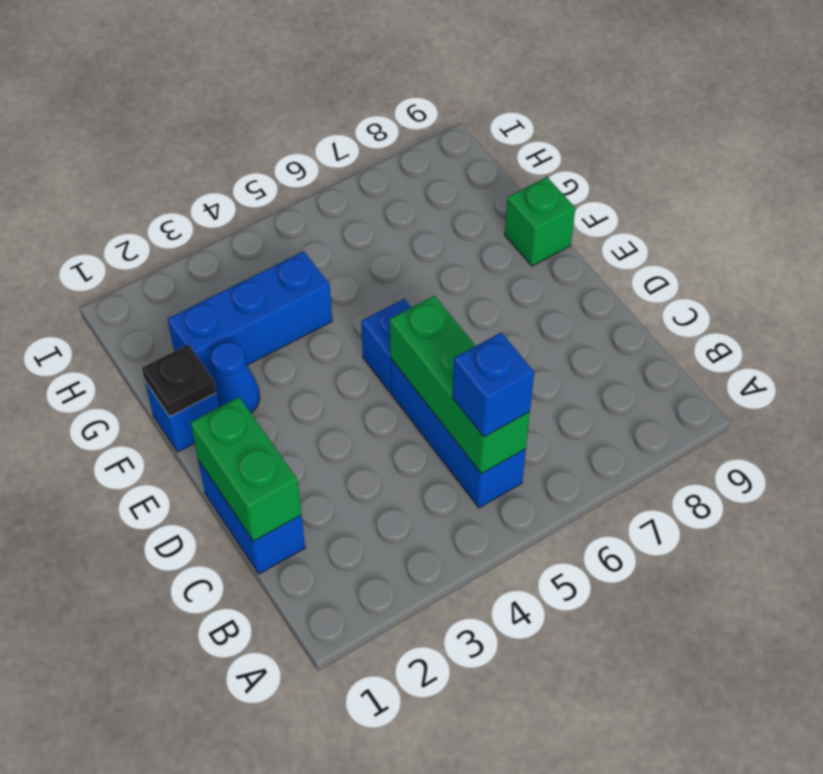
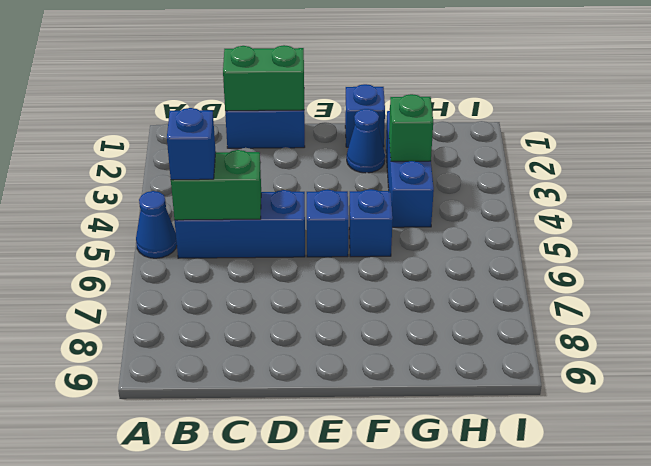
none -> blue cone A5 level 1
green brick B5:D5 level 2 -> green brick B5:C5 level 2
black plate F1 level 2 -> none
none -> blue brick F5 level 1
green brick F9 level 1 -> green brick G3 level 2

